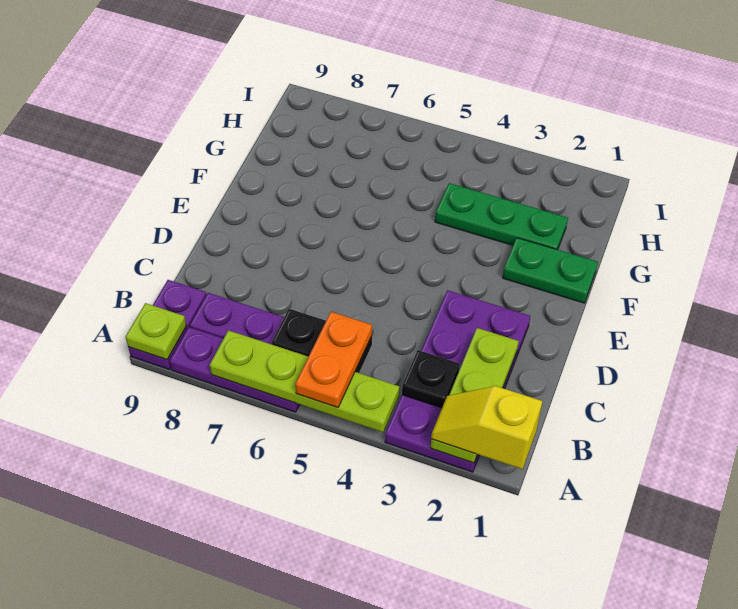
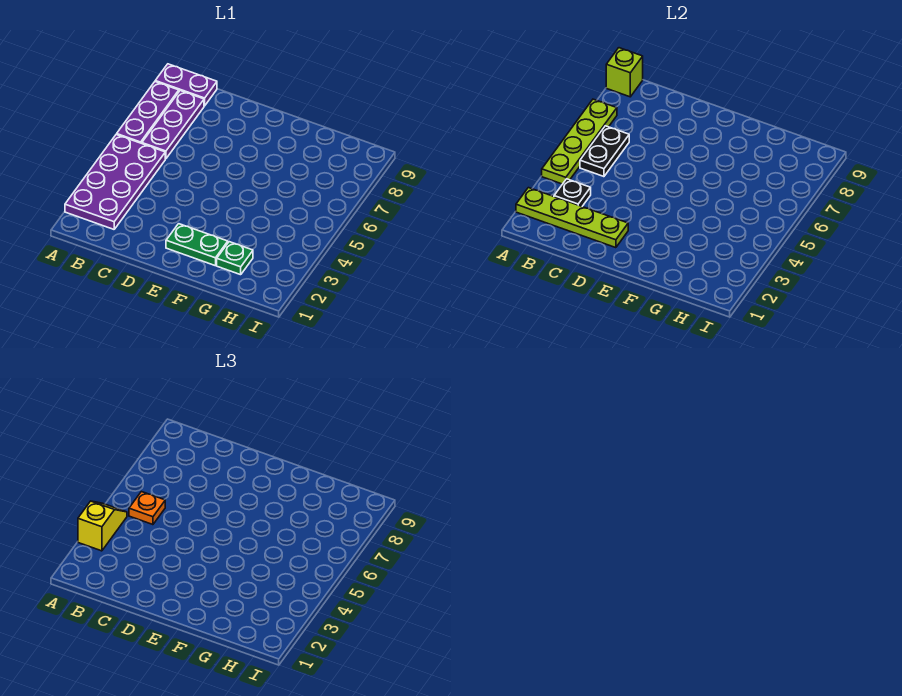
yellow slope A1:A2 level 3 top 1 -> yellow slope A3:A4 level 3 top 3
purple plate A2:D3 level 1 -> purple plate A2:B5 level 1
lime plate A2:C2 level 2 -> lime plate A2:D2 level 2
orange plate A5:B5 level 3 -> orange plate B5 level 3
lime plate A9 level 2 -> lime brick A9 level 2
green plate F1:F2 level 1 -> green plate E2:F2 level 1
green plate G2:G4 level 1 -> green plate G2 level 1

